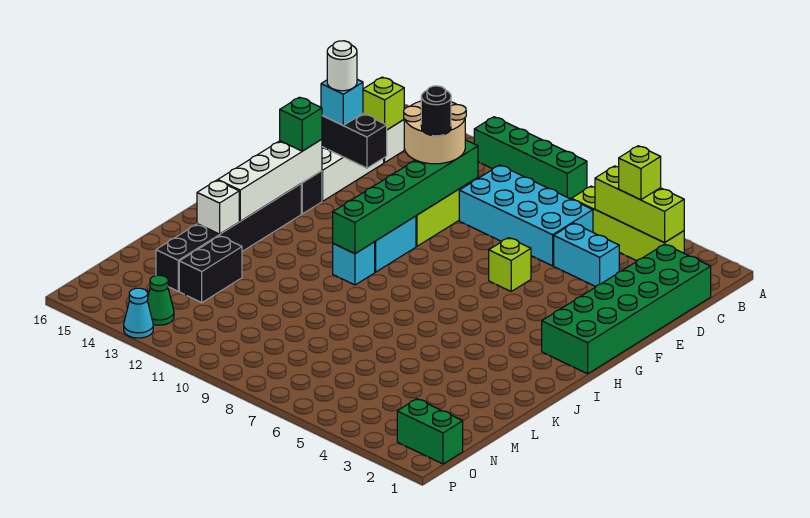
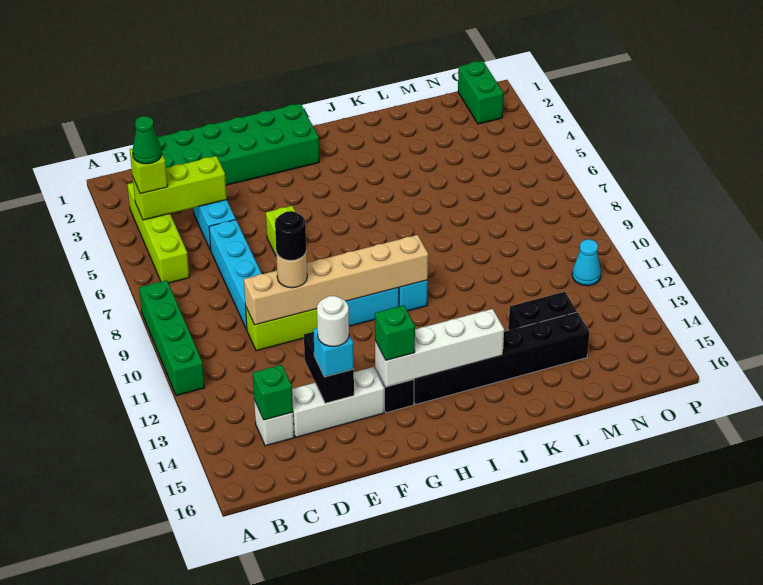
lime brick B3:B5 level 2 -> lime brick B4:D4 level 2
cyan brick C6:D9 level 1 -> cyan brick D6:D9 level 1
lime brick C14 level 2 -> green brick C14 level 2
green brick D10:I10 level 2 -> tan brick D10:I10 level 2
tan round brick D10:E11 level 3 -> tan round brick E10 level 3
white brick K14 level 2 -> none
green cone O13 level 1 -> green cone B4 level 4
cyan cone P13 level 1 -> cyan cone O11 level 1

